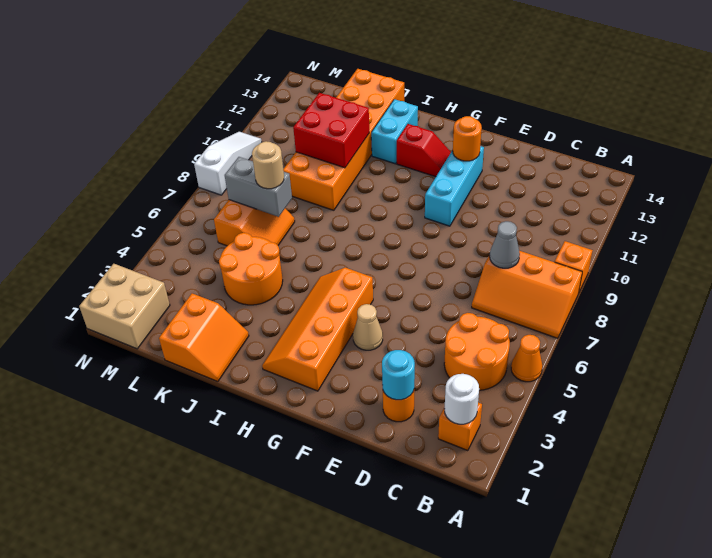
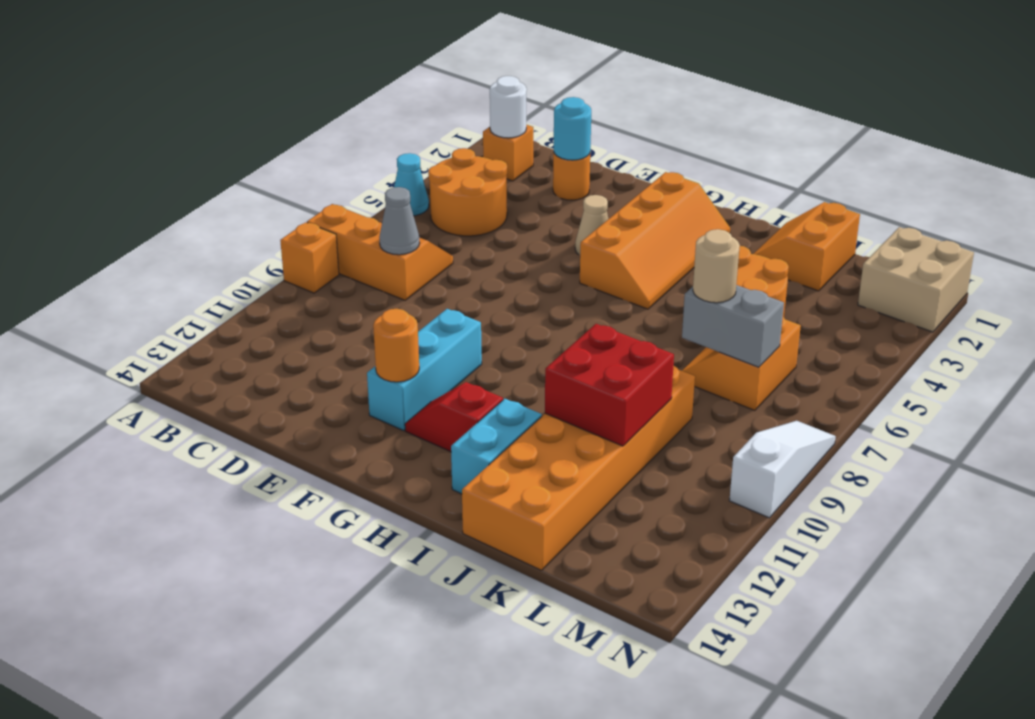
orange cone A5 level 1 -> cyan cone A5 level 1
white slope N8:N10 level 1 top 8 -> white slope N8:N10 level 1 top 10

